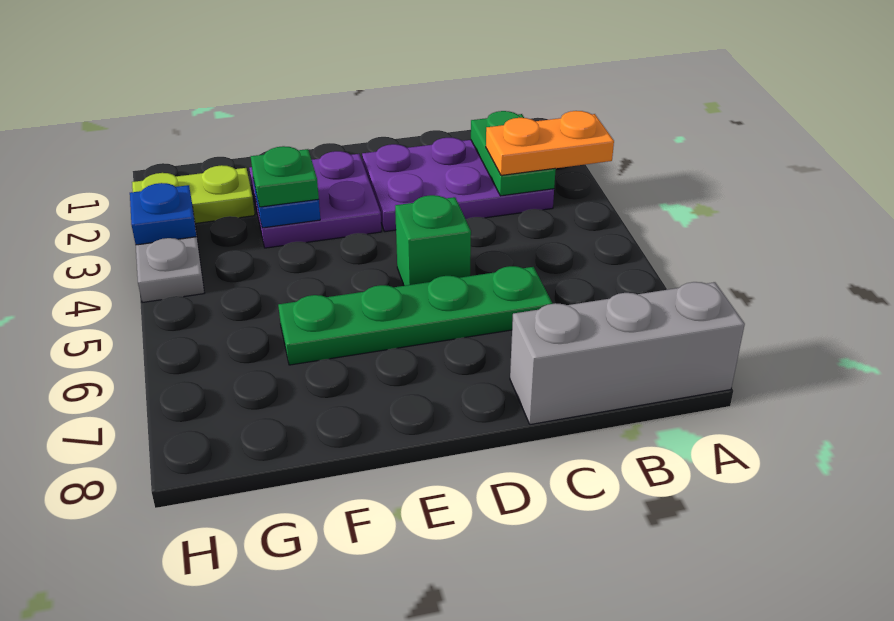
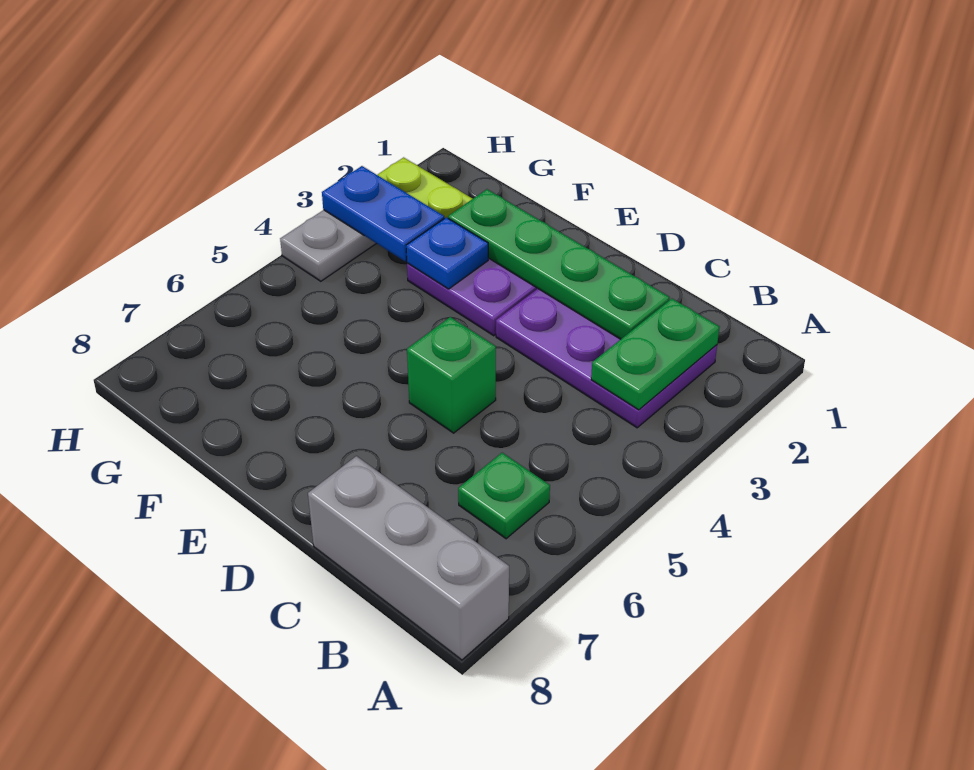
orange plate A3:B3 level 3 -> none
green plate C6:F6 level 1 -> green plate C2:F2 level 2
green plate F3 level 3 -> green plate B6 level 1
blue plate H3 level 2 -> blue plate G3:H3 level 2

